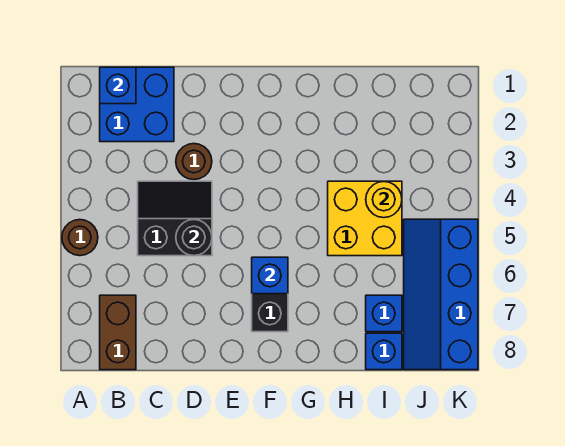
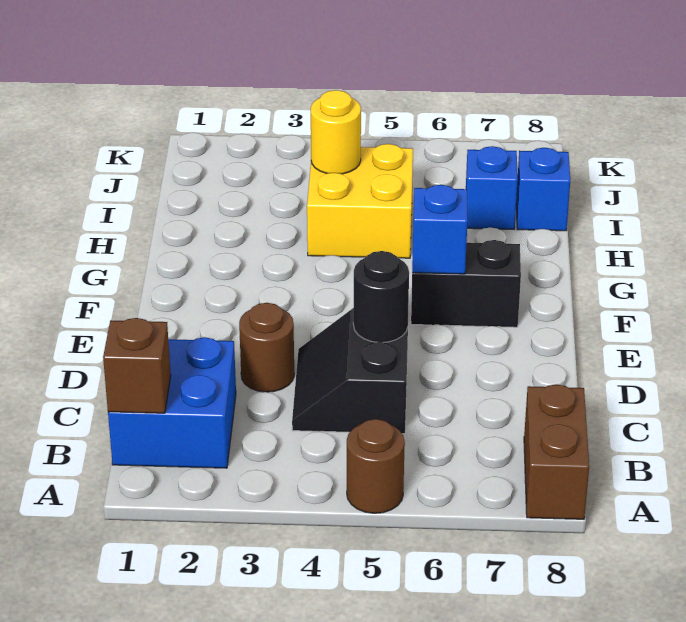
blue brick B1 level 2 -> brown brick B1 level 2
brown brick B7:B8 level 1 -> brown brick A8:B8 level 1
blue slope J5:K8 level 1 top K -> none

